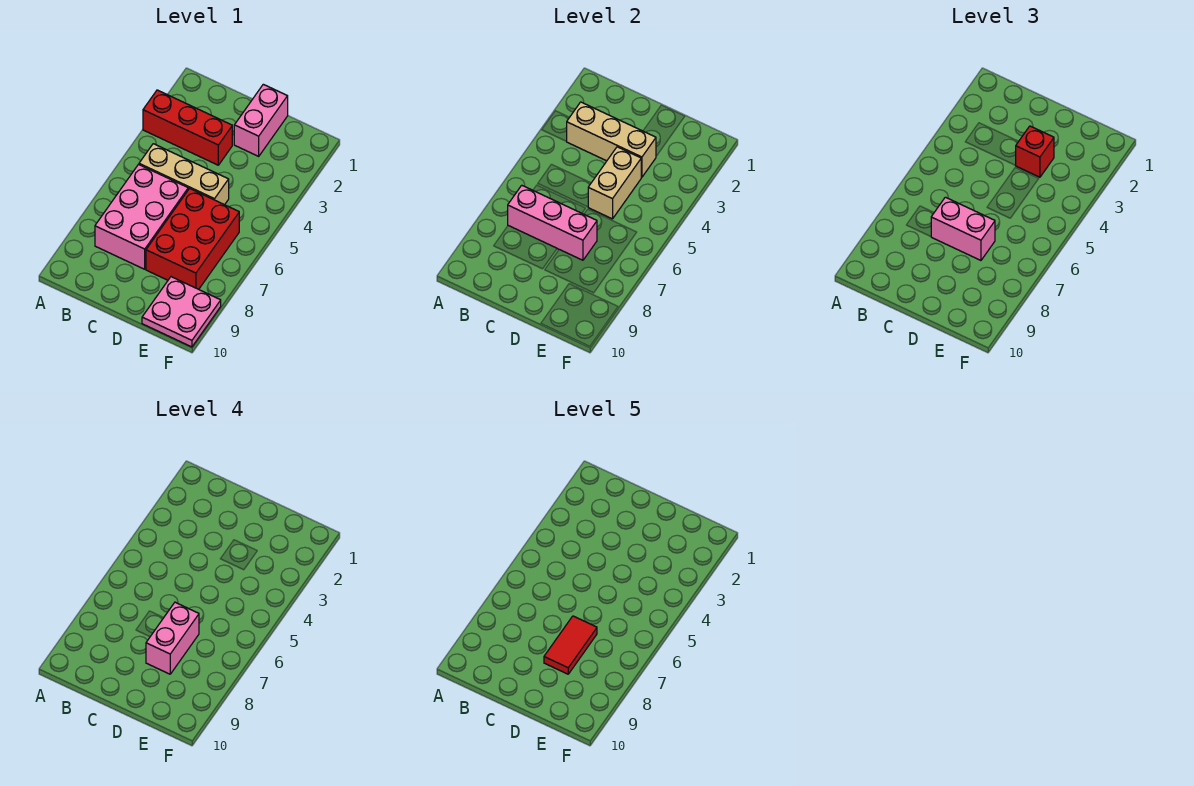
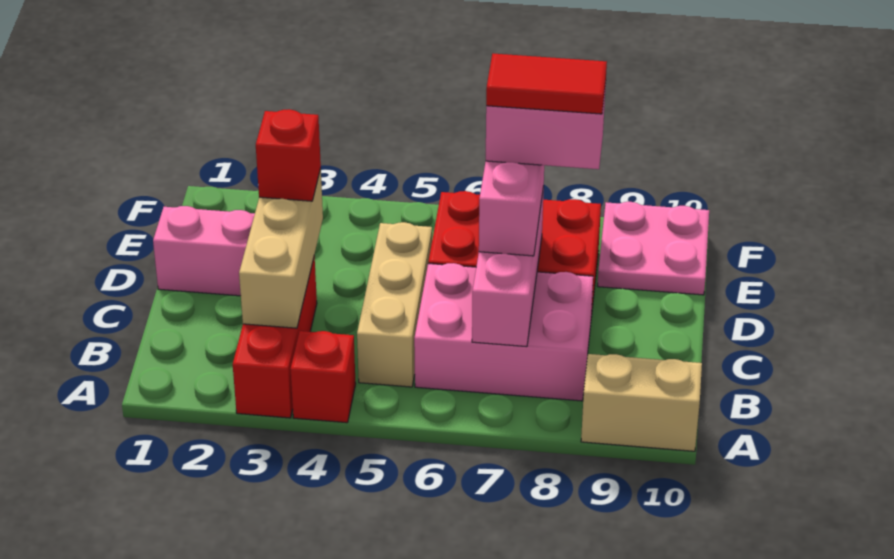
none -> red brick A4 level 1
tan brick D4:D5 level 2 -> tan brick A9:A10 level 1

